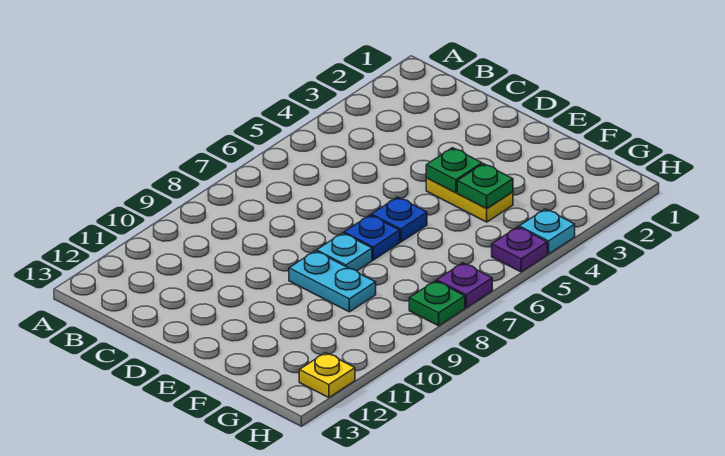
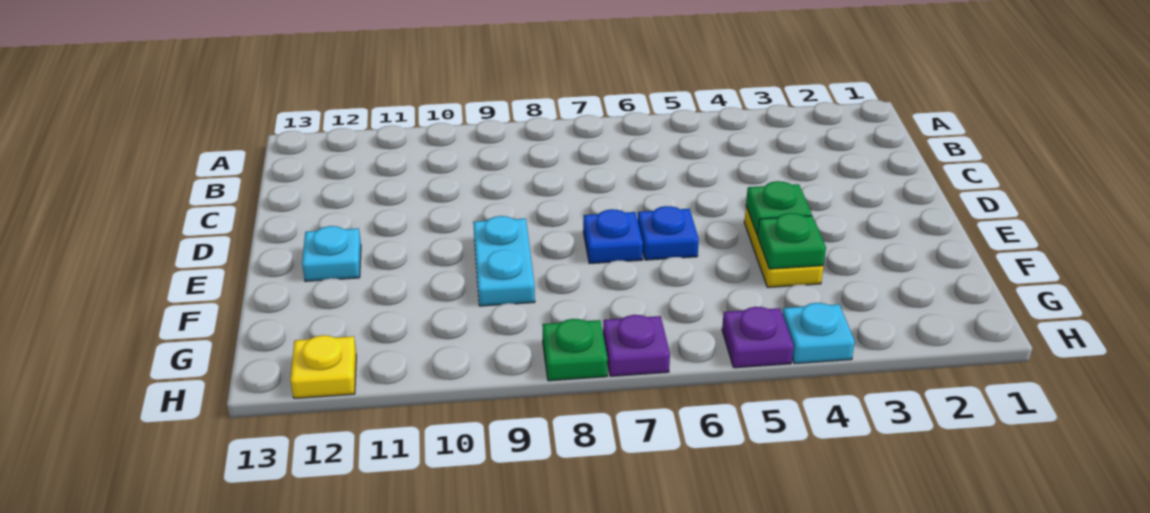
cyan plate E8 level 1 -> cyan plate E12 level 1

